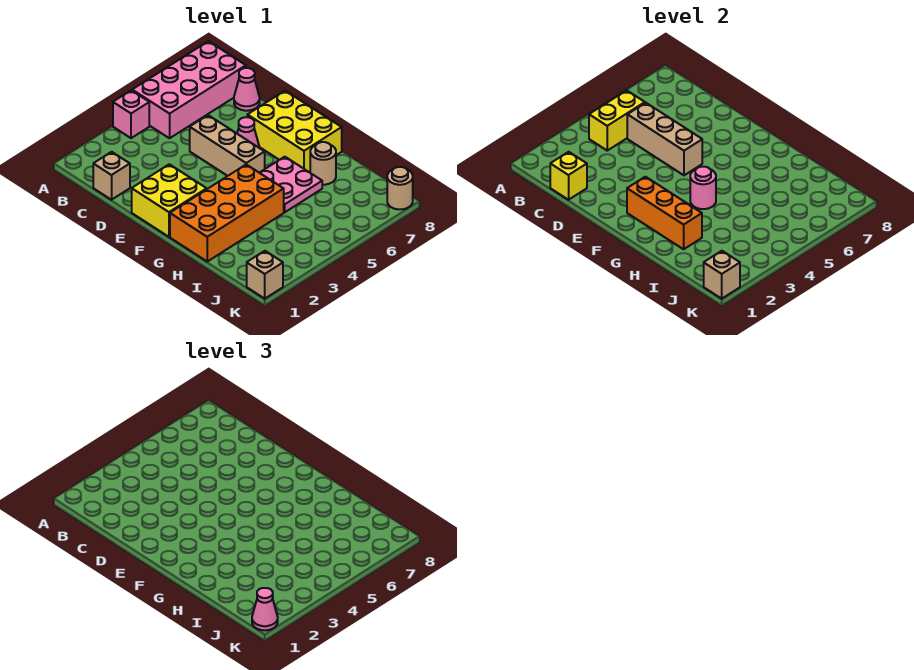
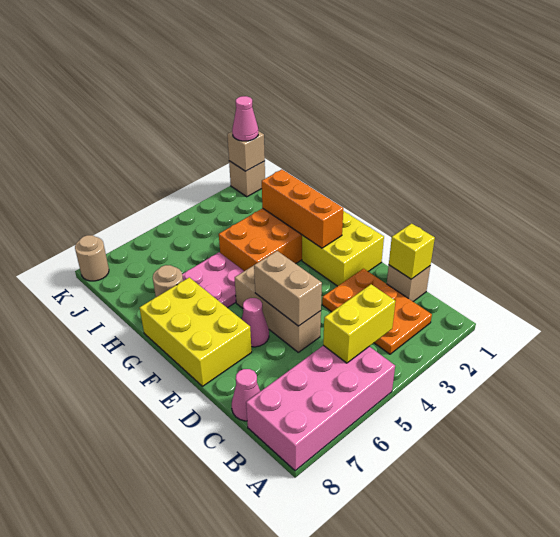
pink brick A4 level 1 -> none
none -> orange plate B2:D3 level 1
tan brick C5:E5 level 2 -> tan brick D5:E5 level 2
pink round brick G4 level 2 -> none

